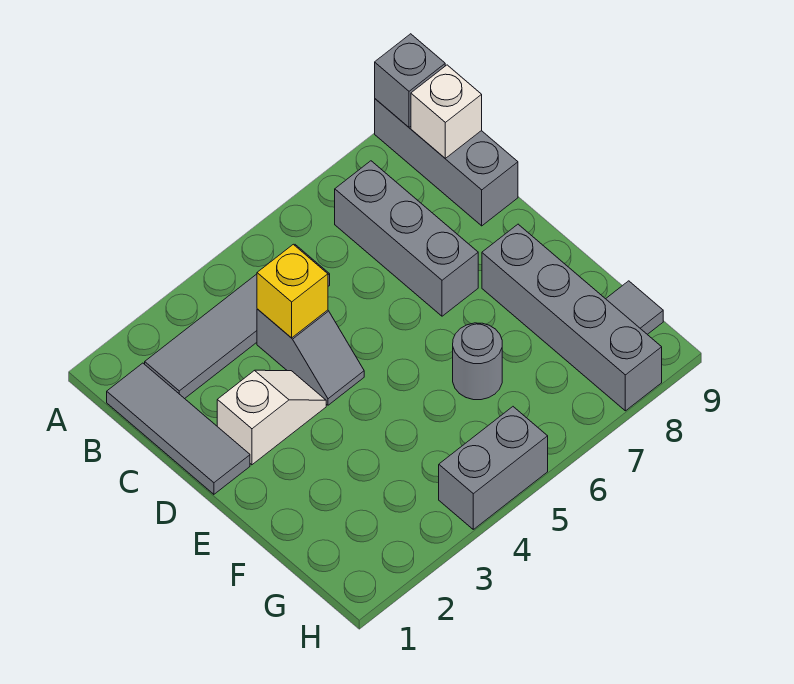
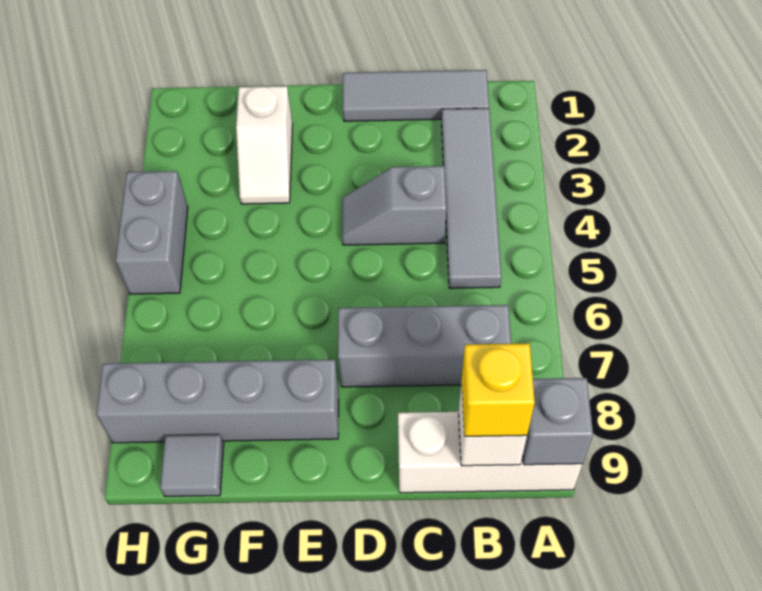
grey brick A9:C9 level 1 -> white brick A9:C9 level 1
yellow brick C4 level 2 -> yellow brick B9 level 3
white slope D2:D3 level 1 top 2 -> white slope F2:F3 level 1 top 2
grey round brick F6 level 1 -> none

